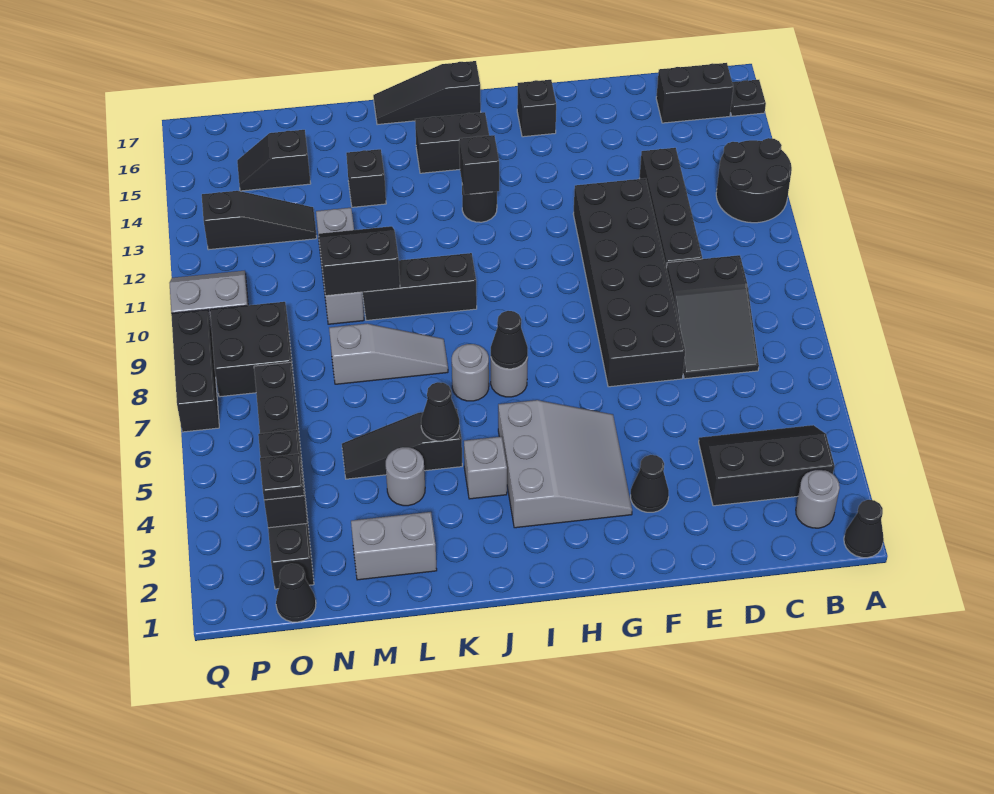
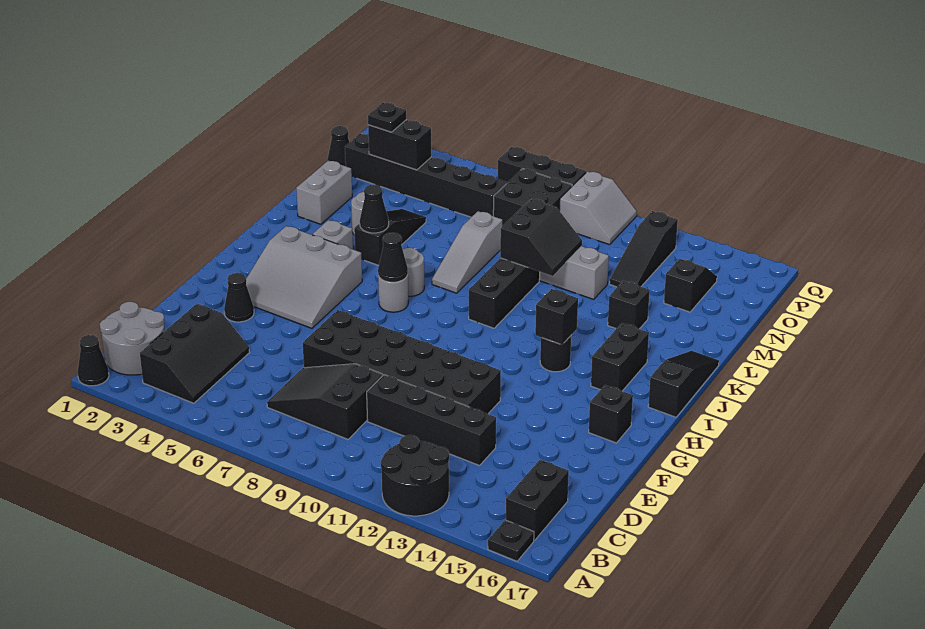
grey round brick B2 level 1 -> grey round brick B1:C2 level 1

